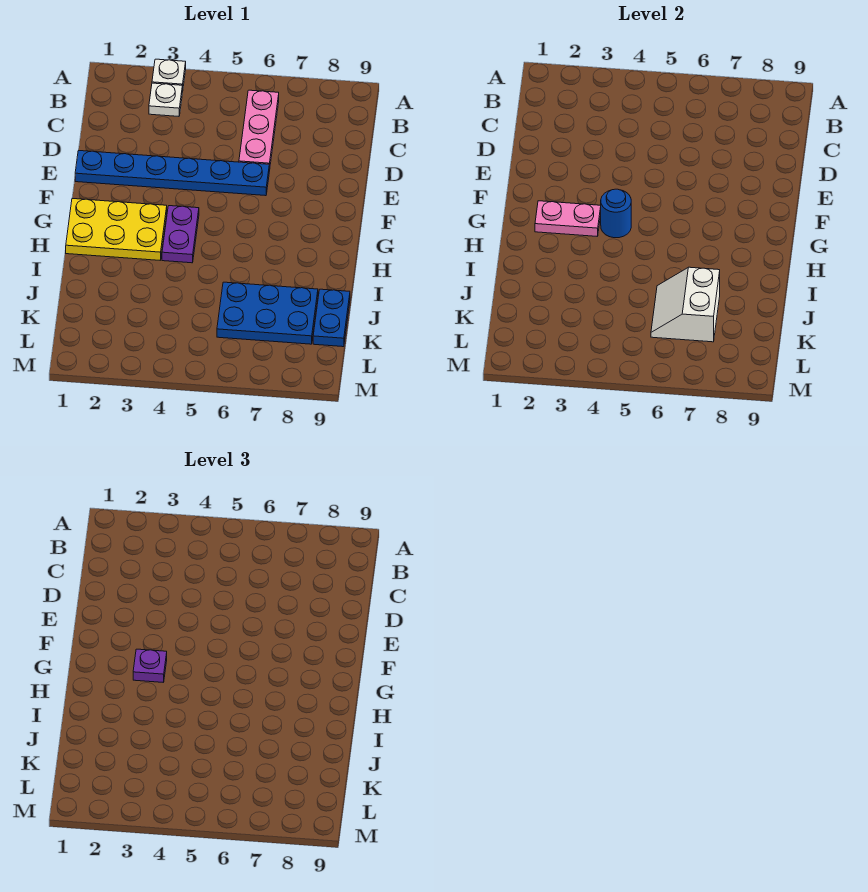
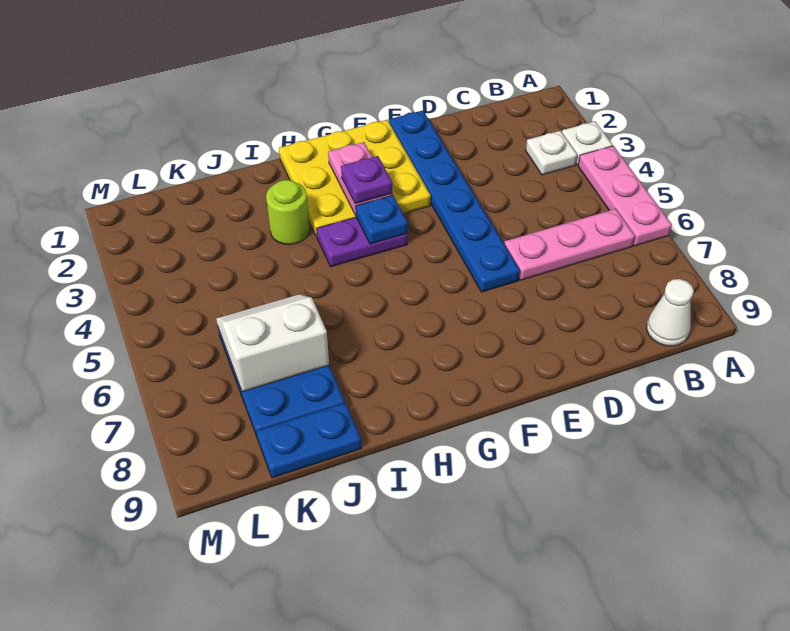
none -> pink plate A4:A6 level 1
none -> white cone B9 level 1
yellow plate G1:H3 level 1 -> yellow plate F1:H3 level 1
blue round brick G4 level 2 -> blue plate G4 level 2
none -> lime round brick I3 level 1

